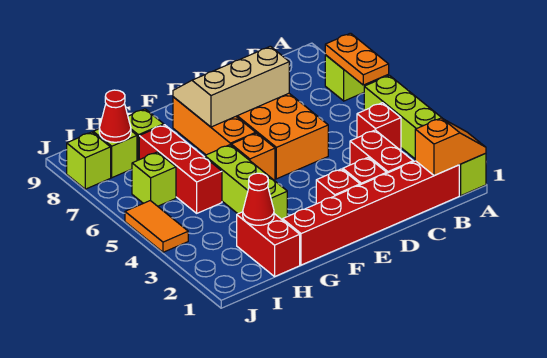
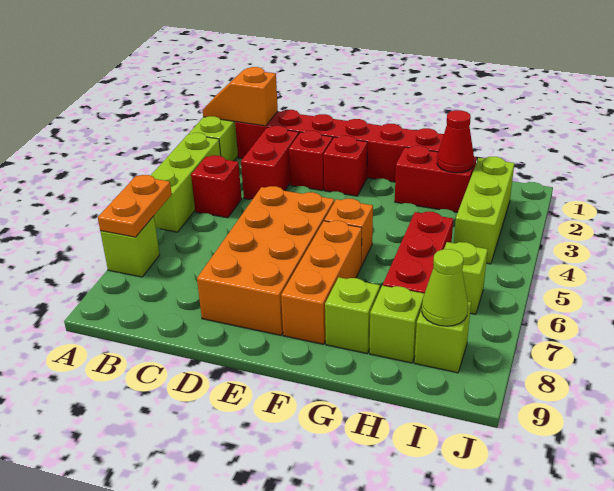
tan slope D7:F8 level 2 top 7 -> none
lime brick G3:G5 level 1 -> lime brick I2:I4 level 1
red brick H1:H2 level 1 -> red brick G2:H2 level 1
red cone I8 level 2 -> lime cone I8 level 2
orange tile J4:J5 level 1 -> none
lime brick J8 level 1 -> lime brick G8 level 1

